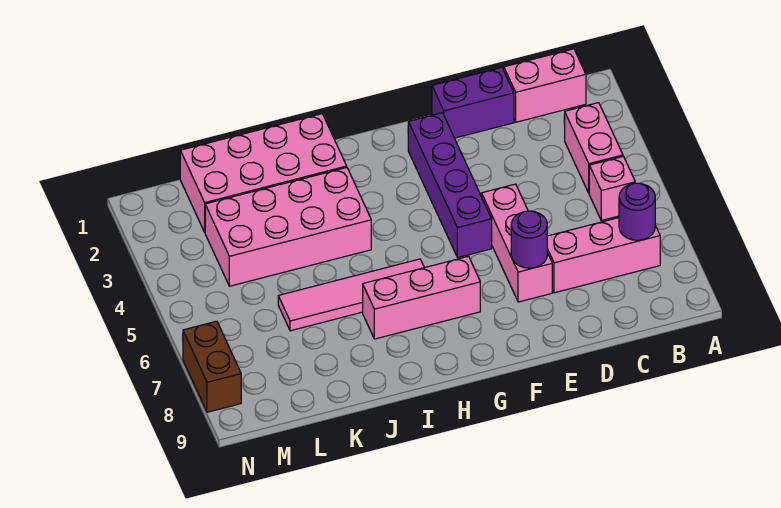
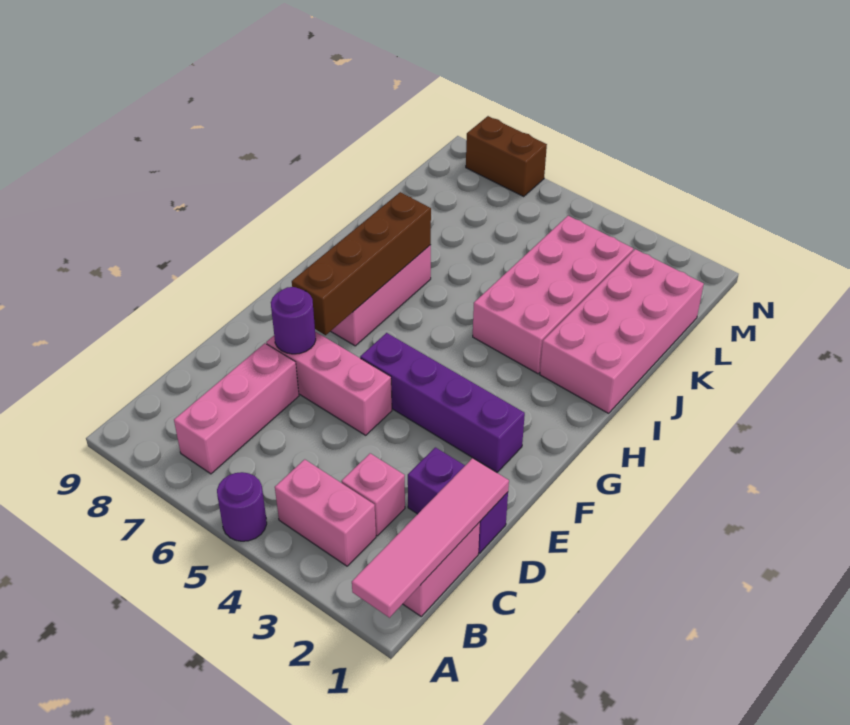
pink brick B5 level 1 -> pink brick C3 level 1
purple round brick B7 level 2 -> purple round brick A5 level 1
purple brick D1:E1 level 1 -> purple brick D1:D2 level 1
none -> brown brick F7:I7 level 2
pink tile H6:K6 level 1 -> pink tile A1:D1 level 2

